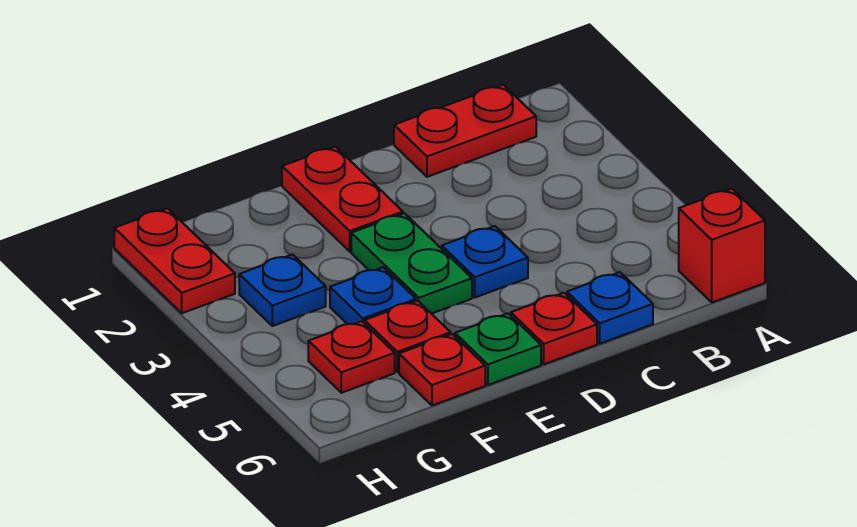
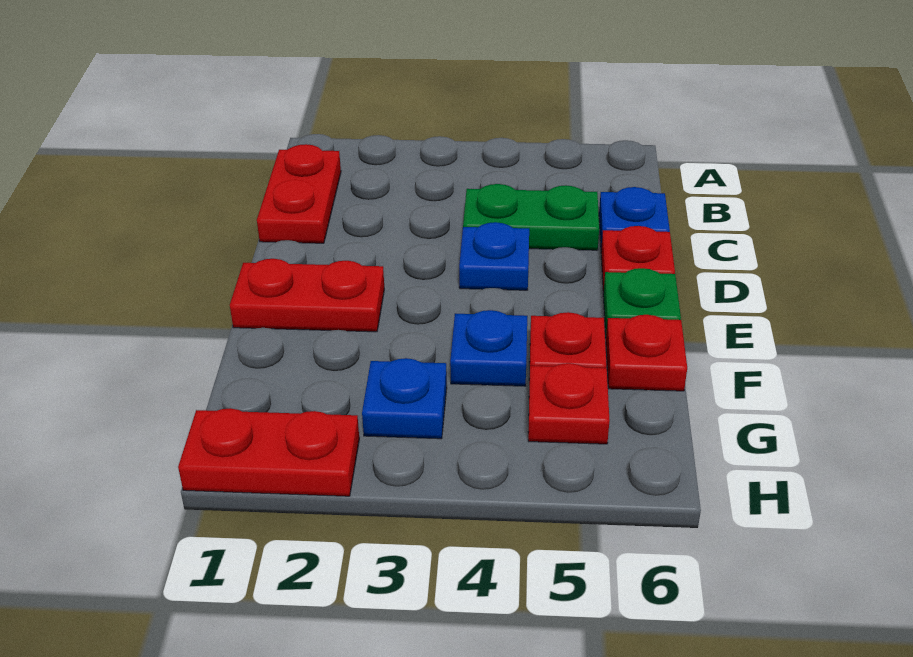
red brick A6 level 1 -> none
green plate E3:E4 level 1 -> green plate C4:C5 level 1

